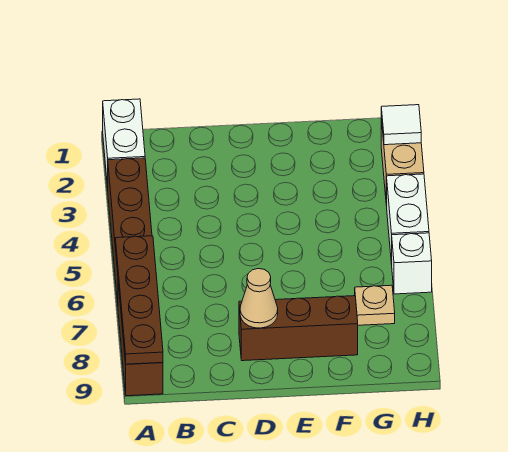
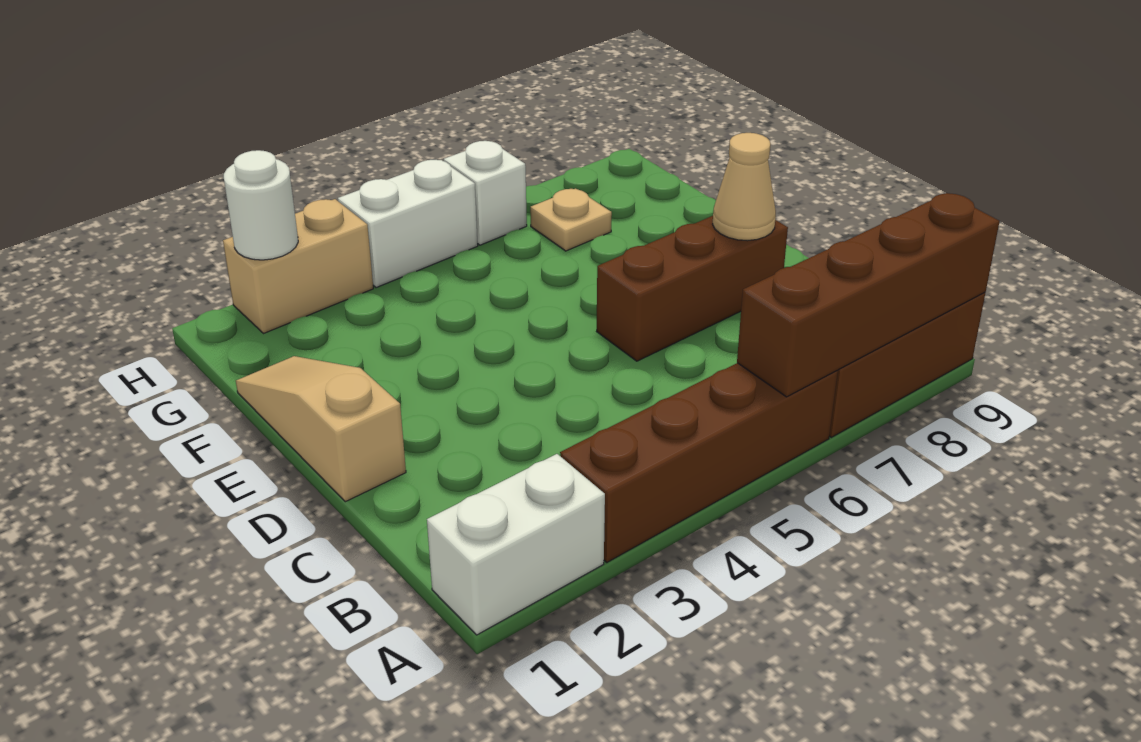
brown plate A6:A9 level 2 -> brown brick A6:A9 level 2
none -> tan slope D1:F1 level 1 top D
brown brick D8:F8 level 1 -> brown brick D6:D8 level 1
white tile H2 level 2 -> white round brick H2 level 2

